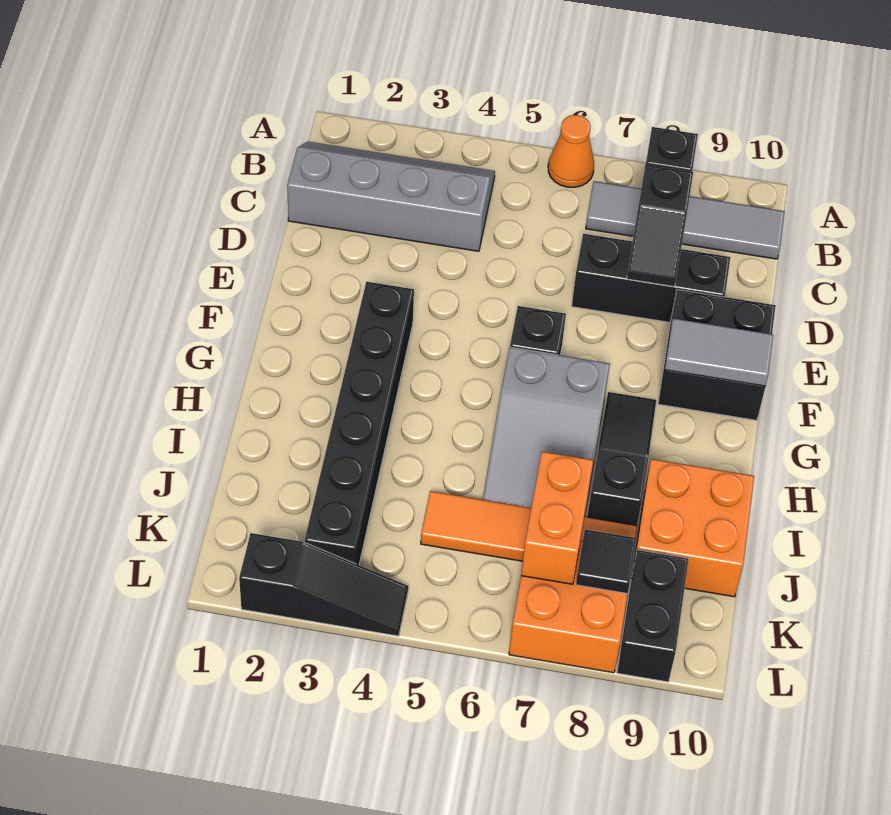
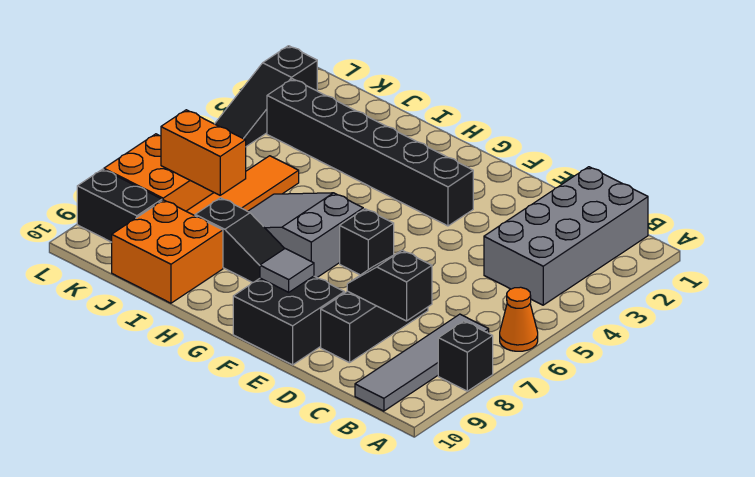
grey slope B1:C4 level 1 top C -> grey brick B1:C4 level 1
grey tile F9:F10 level 2 -> grey tile F9 level 2
black tile K8 level 2 -> none

